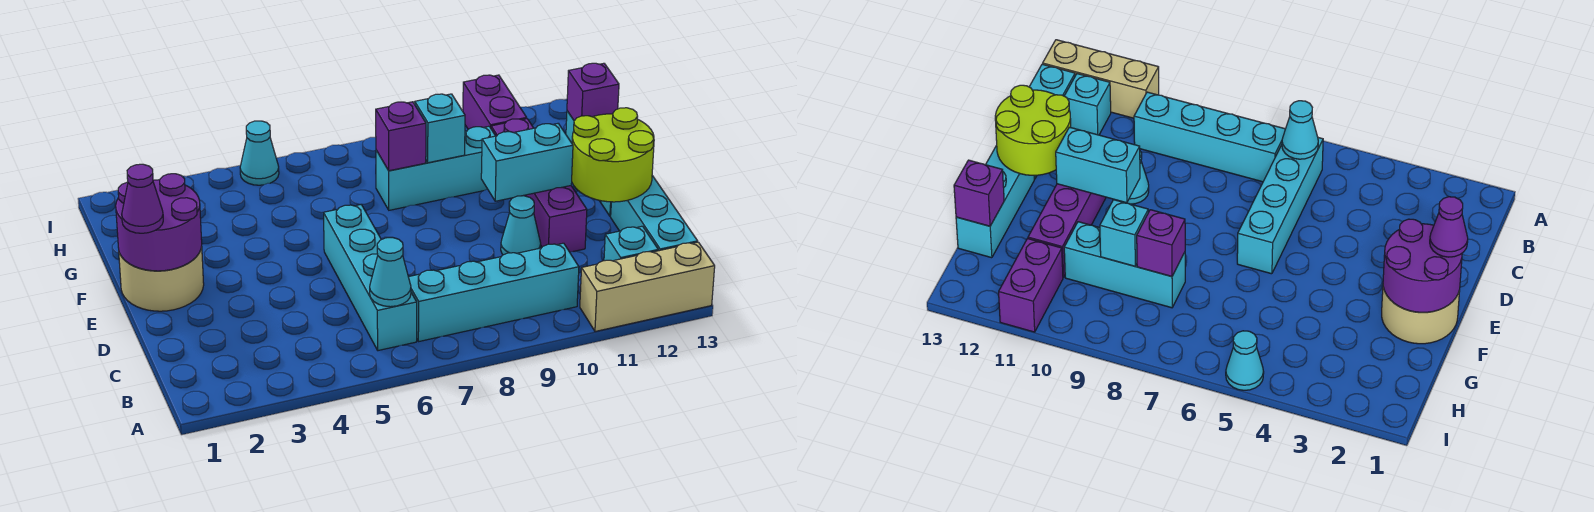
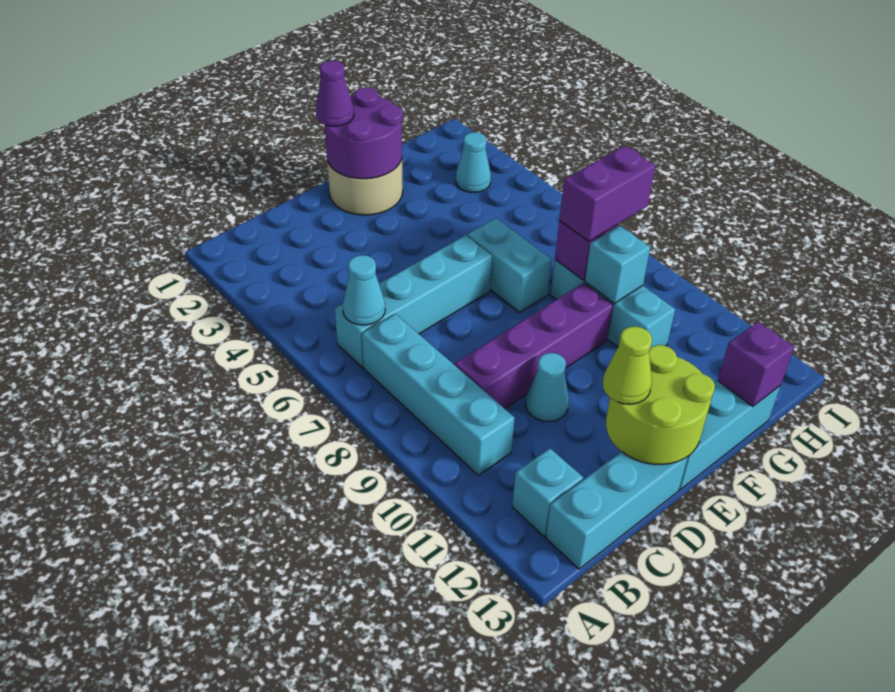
tan brick A11:A13 level 1 -> none
purple brick D11:G11 level 1 -> purple brick C9:F9 level 1
none -> lime cone D12 level 3
cyan brick E10:E11 level 2 -> cyan brick F6:F7 level 1
purple brick H11:I11 level 1 -> purple brick G8:H8 level 3
cyan cone I5 level 1 -> cyan cone H3 level 1

